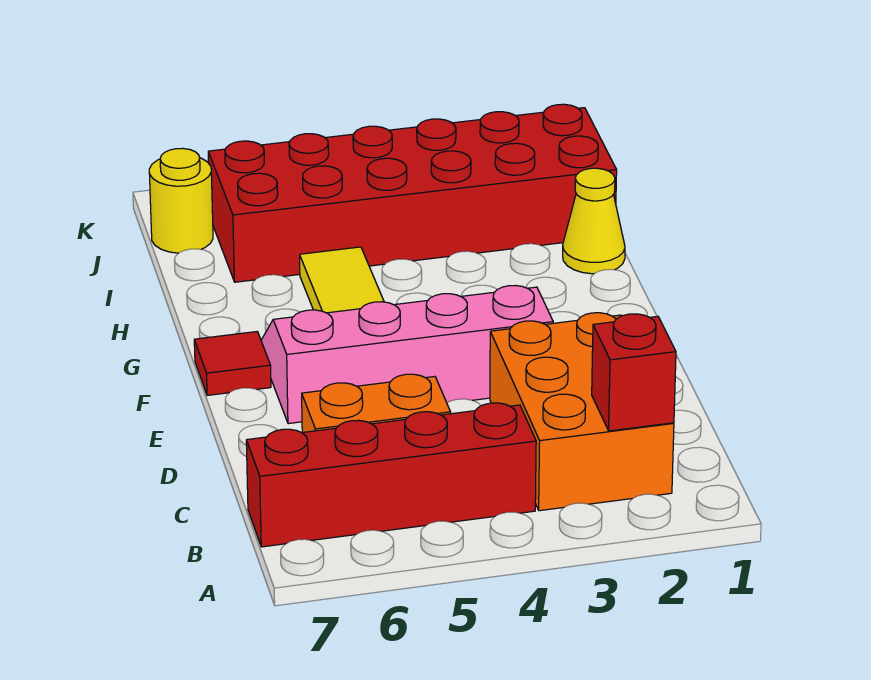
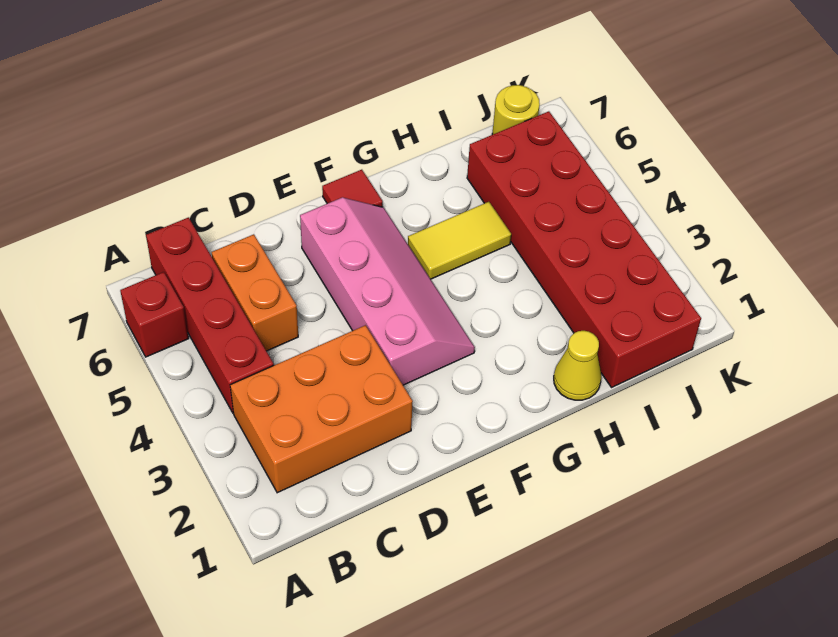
red brick B2 level 2 -> red brick A6 level 1

